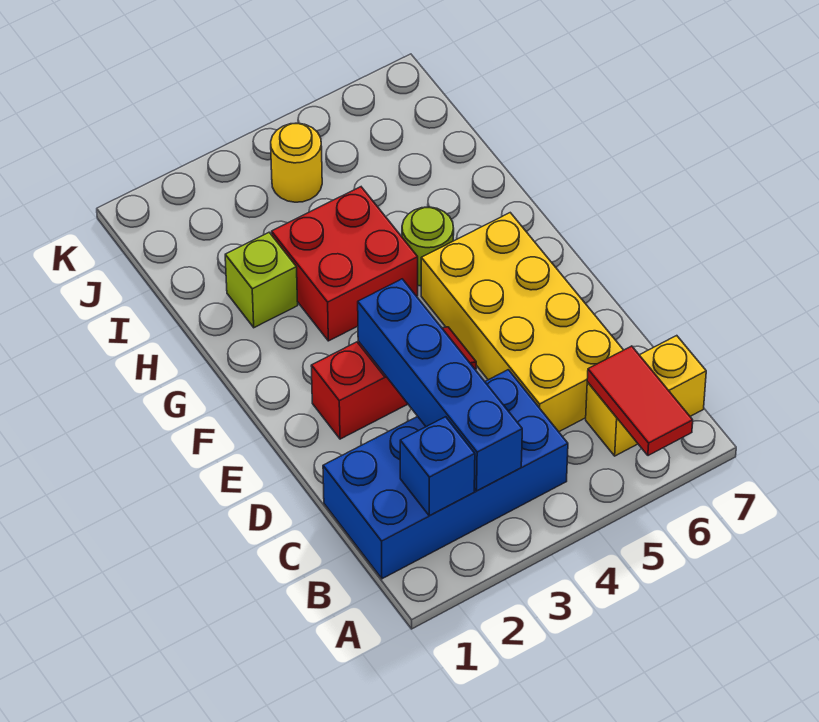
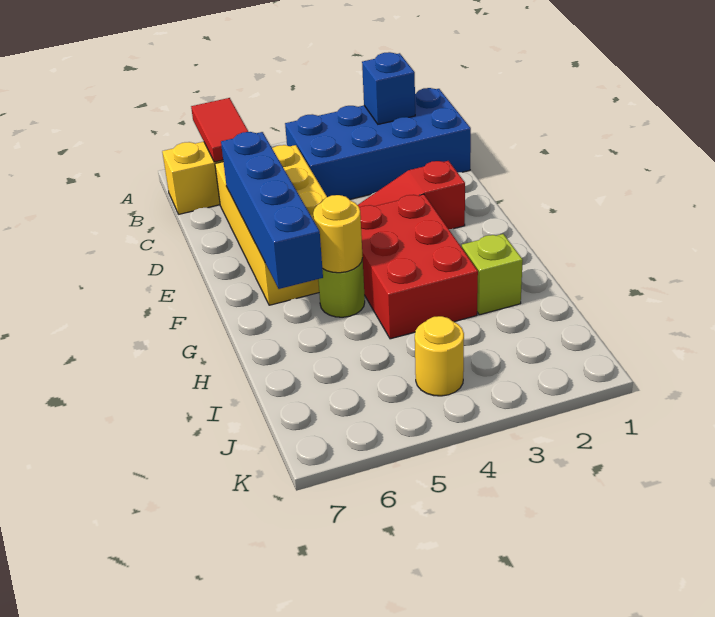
blue brick B3:E3 level 2 -> blue brick D6:G6 level 2
red brick G3:H4 level 1 -> red brick F3:H4 level 1
none -> yellow round brick G5 level 2

